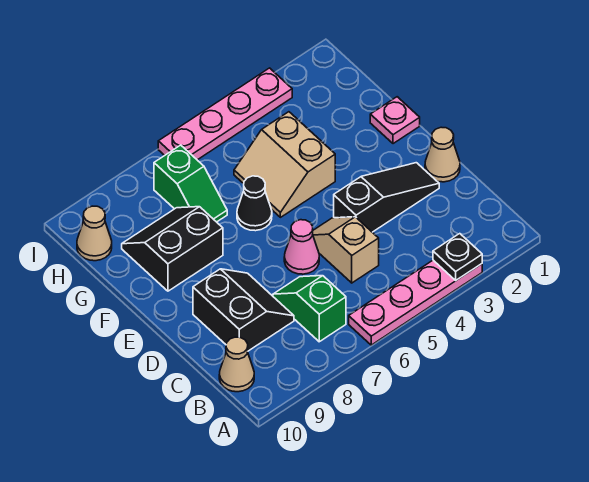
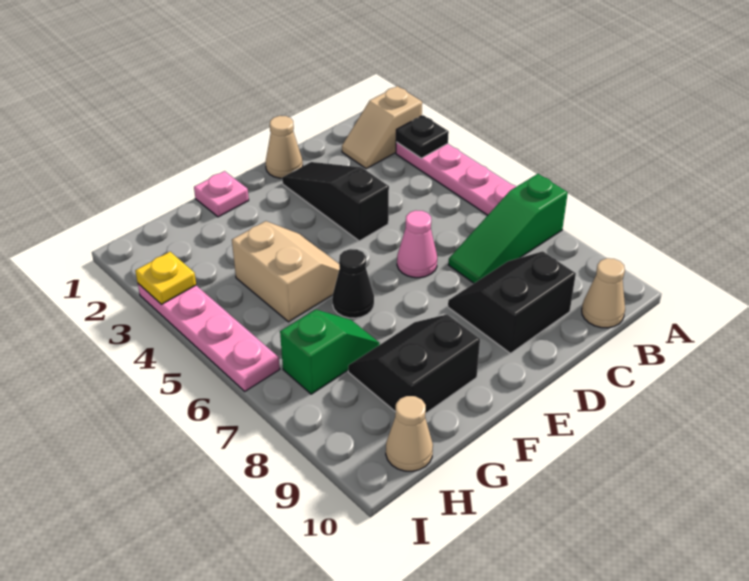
green slope B7:C7 level 1 top B -> green slope A7:C7 level 1 top A
tan slope C5:D5 level 1 top C -> tan slope A2:B2 level 1 top A
tan slope F4:G5 level 1 top 4 -> tan slope F4:G5 level 1 top G
black slope F8:G9 level 1 top F -> black slope F8:G9 level 1 top 9
none -> yellow plate I3 level 2

